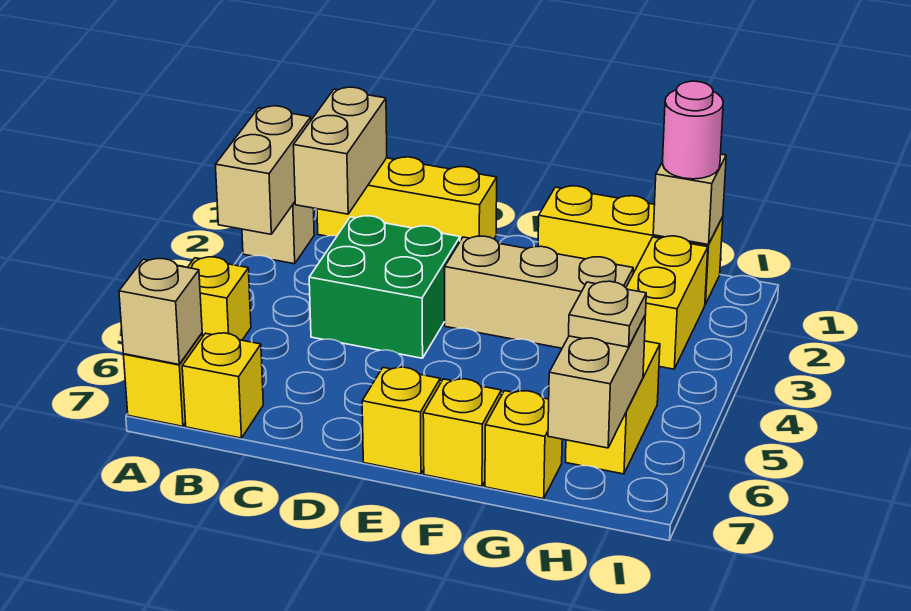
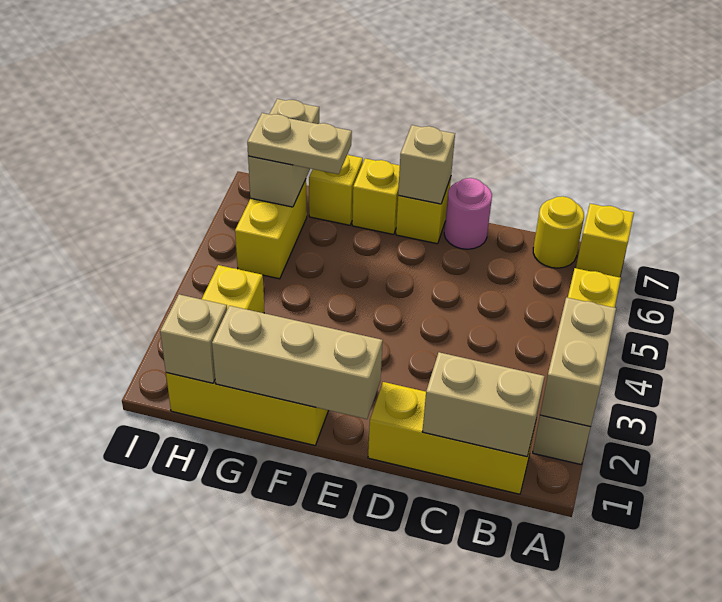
tan brick A7 level 2 -> tan brick E7 level 2
tan brick B1:B2 level 2 -> tan brick B1:C1 level 2
yellow brick B7 level 1 -> yellow round brick B7 level 1
green brick C3:D4 level 1 -> none
tan brick E3:G3 level 1 -> tan brick E1:G1 level 2
pink round brick H1 level 3 -> pink round brick D7 level 1
tan plate H6 level 3 -> tan plate G6:H6 level 3

